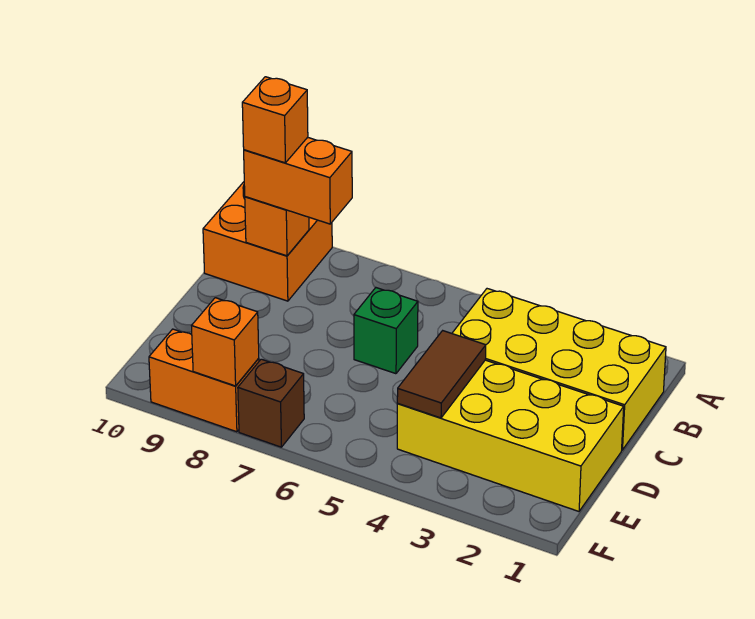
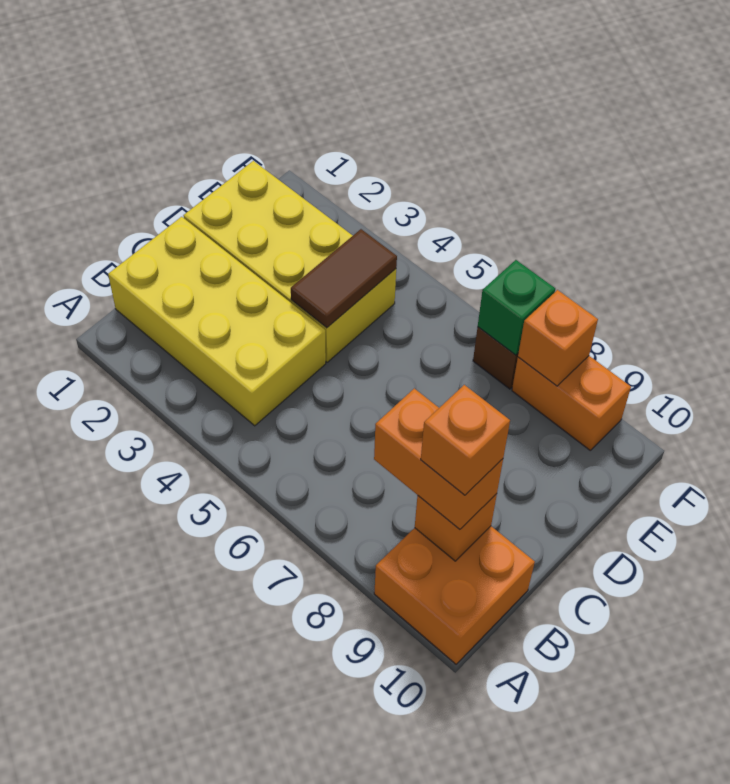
green brick C6 level 1 -> green brick F7 level 2

